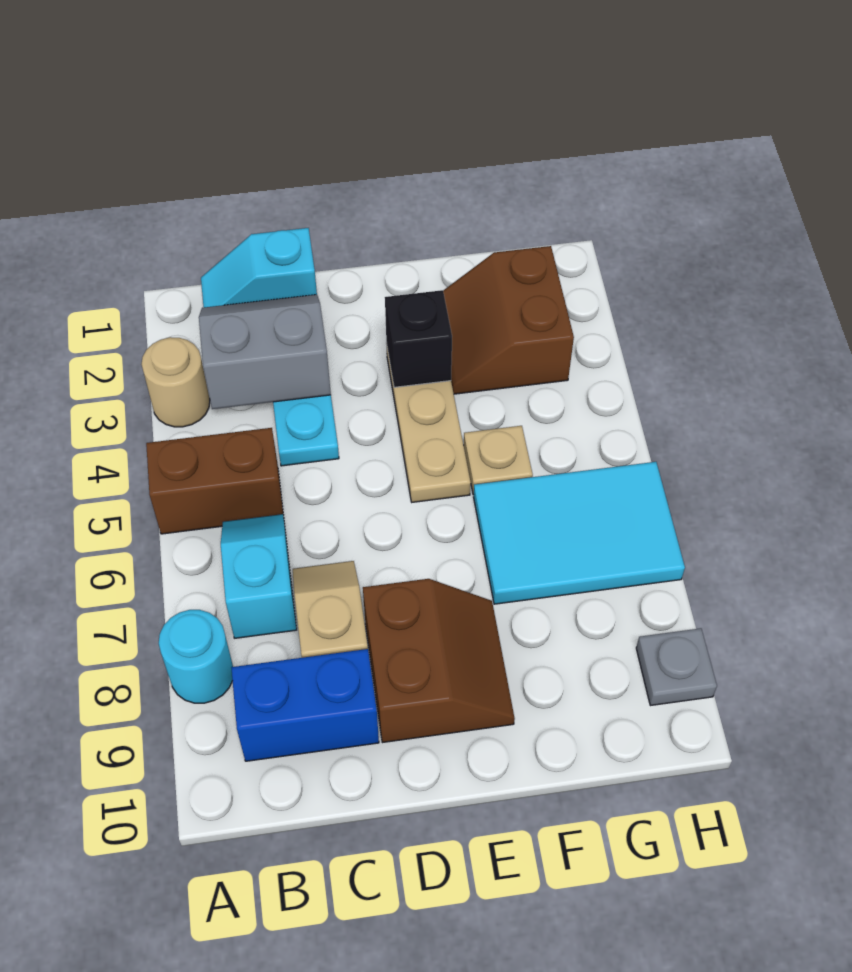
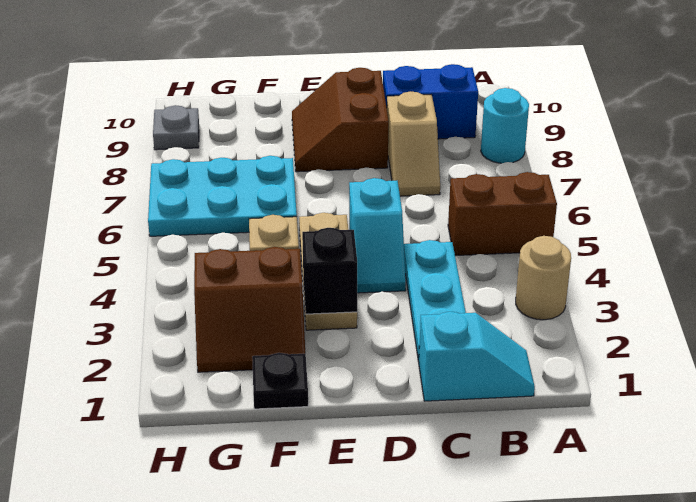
grey slope B2:C3 level 2 top 3 -> none
cyan slope B6:B7 level 1 top 7 -> cyan slope D4:D5 level 1 top 5
none -> black plate F1 level 1
brown slope F2:G3 level 1 top G -> brown slope F2:G3 level 1 top 3
cyan tile F6:H7 level 1 -> cyan plate F6:H7 level 1

